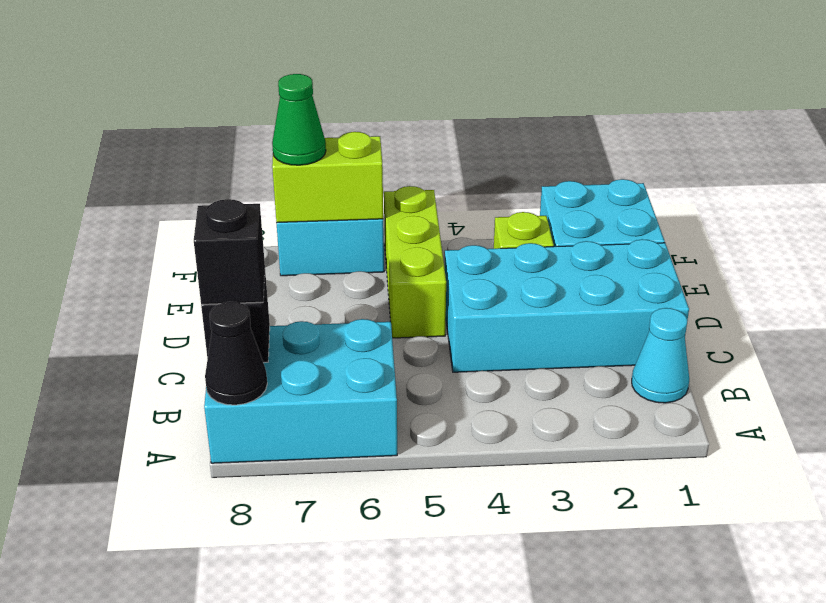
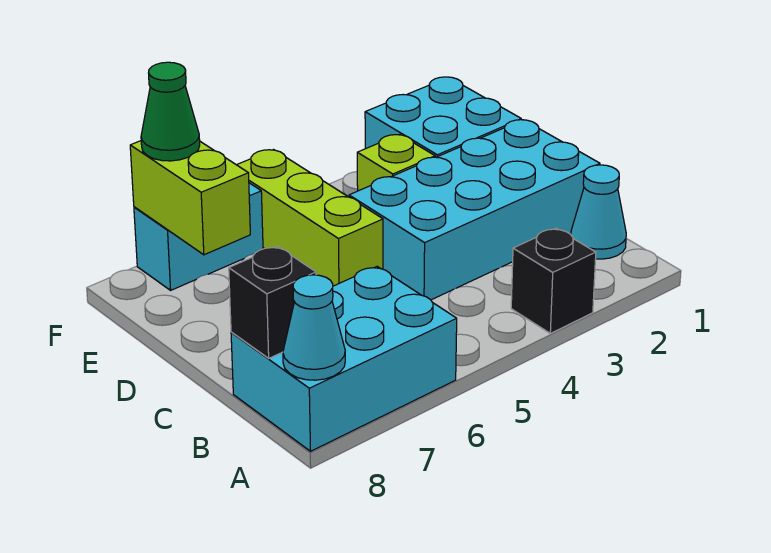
black cone A8 level 2 -> cyan cone A8 level 2
black brick B8 level 3 -> black brick A3 level 1
lime brick F6:F7 level 2 -> lime brick E7:F7 level 2

